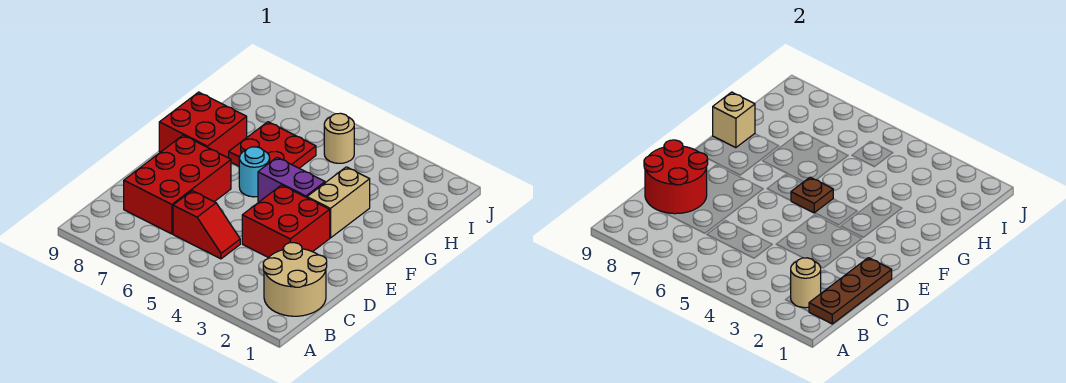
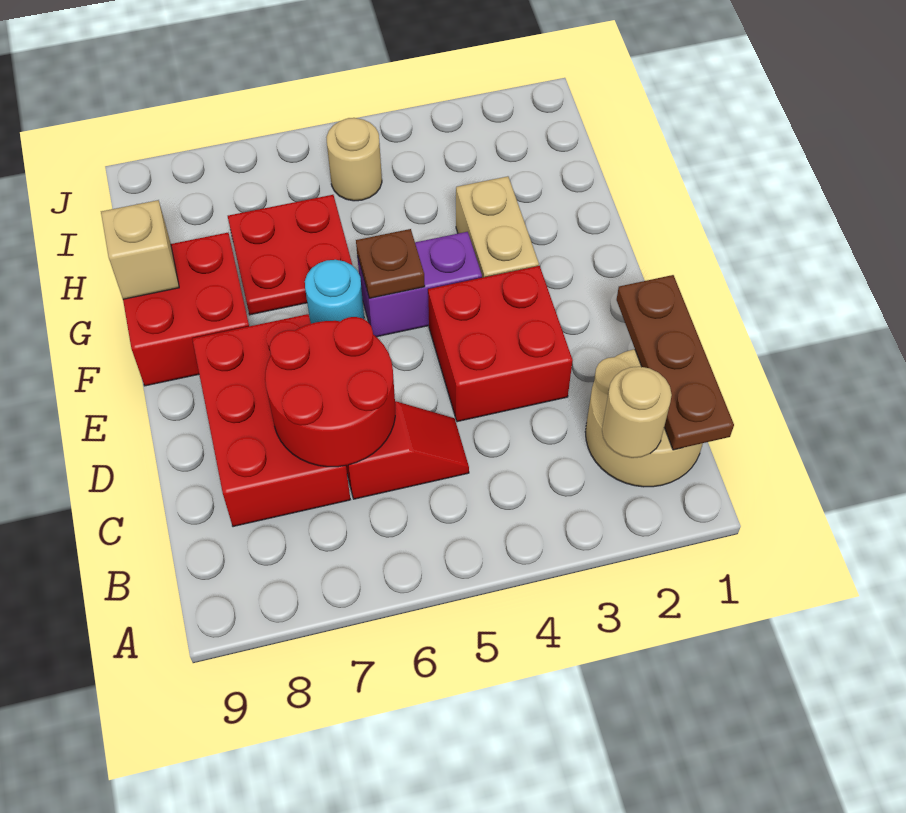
red round brick C8:D9 level 2 -> red round brick C6:D7 level 2

